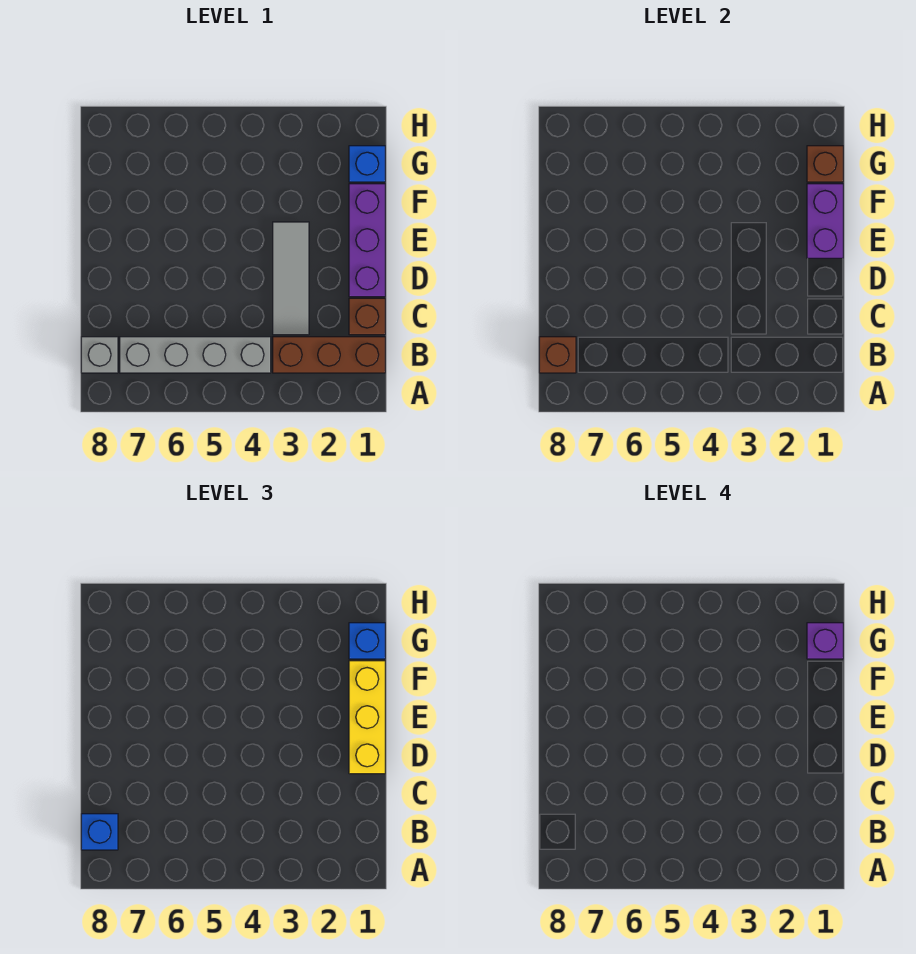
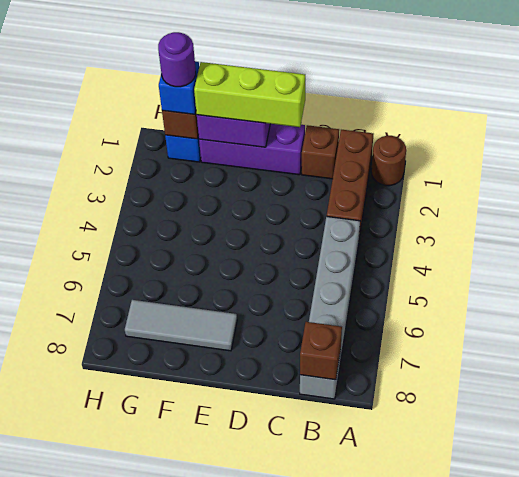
none -> brown round brick A1 level 1
blue brick B8 level 3 -> none
grey tile C3:E3 level 1 -> grey tile E7:G7 level 1
yellow brick D1:F1 level 3 -> lime brick D1:F1 level 3
purple brick G1 level 4 -> purple round brick G1 level 4

